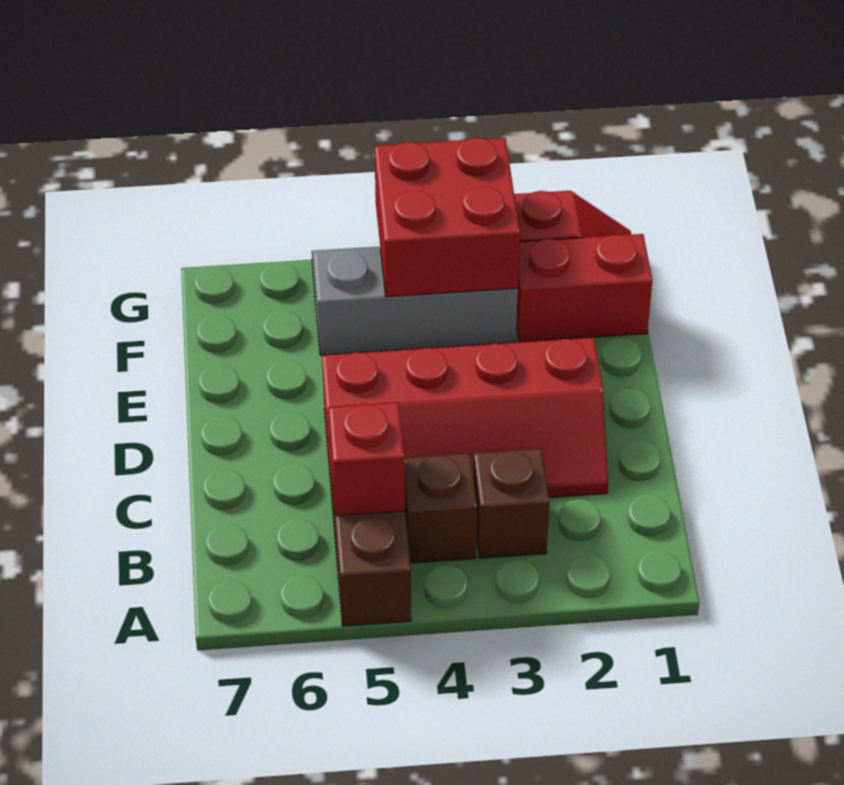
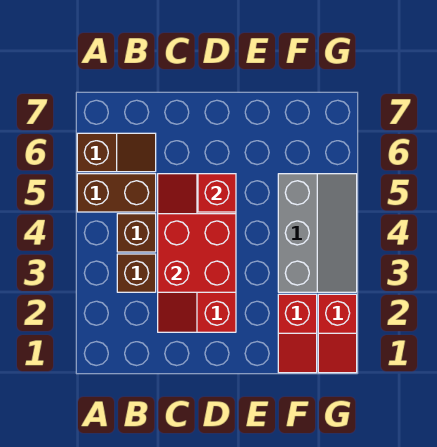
none -> brown slope A6:B6 level 1 top A
red brick B5 level 2 -> red brick D5 level 2
red brick F1:F2 level 1 -> red slope F1:F2 level 1 top 2
red brick F3:G4 level 2 -> red brick C3:D4 level 2

